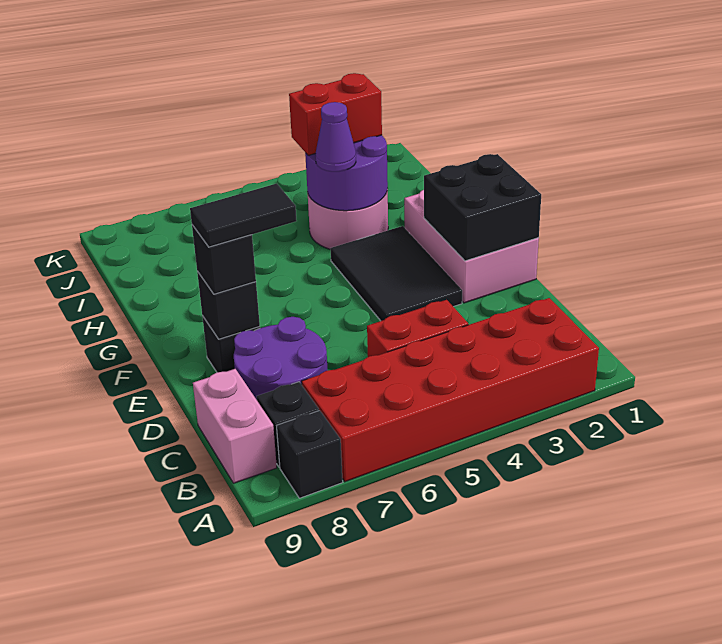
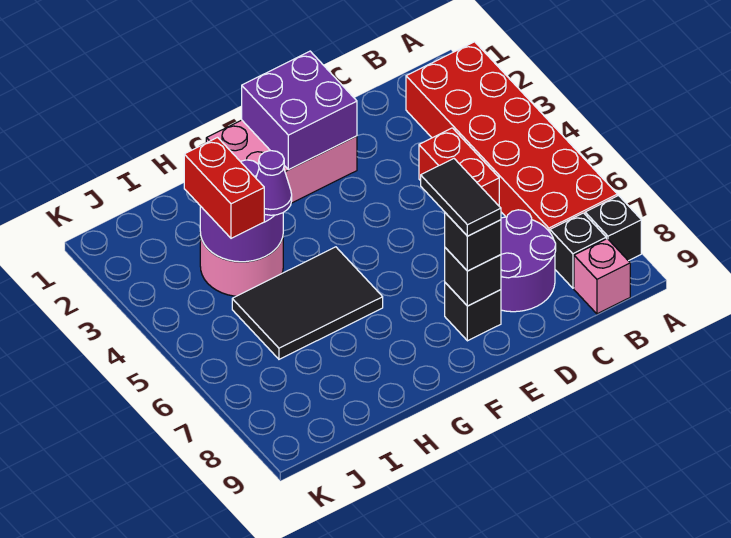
pink brick B9:C9 level 1 -> pink brick B9 level 1
black brick E1:F2 level 2 -> purple brick E1:F2 level 2
black tile E3:G4 level 1 -> black tile G5:I6 level 1

